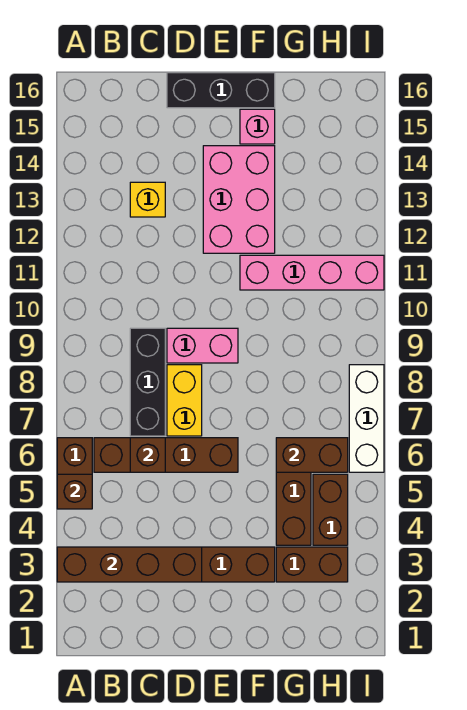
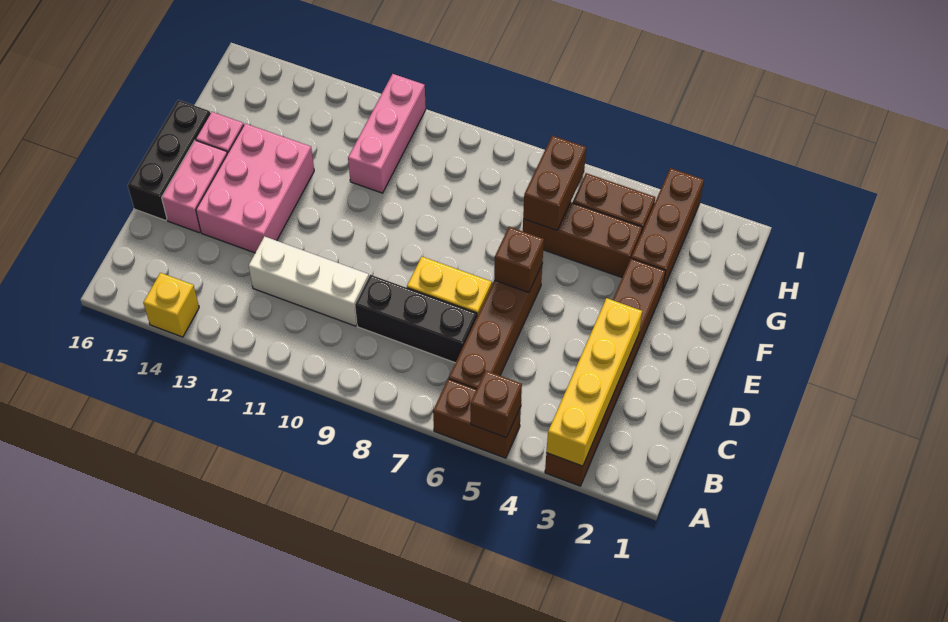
brown brick A3:D3 level 2 -> yellow brick A3:D3 level 2
brown brick C6 level 2 -> brown brick E6 level 2
yellow brick C13 level 1 -> yellow brick A14 level 1
pink brick D9:E9 level 1 -> pink brick D15:E15 level 1
pink brick E12:F14 level 1 -> pink brick D13:F14 level 1
pink brick F11:I11 level 1 -> pink brick G11:I11 level 1
brown brick G3:H3 level 1 -> brown brick G3:I3 level 1
white brick I6:I8 level 1 -> white brick C10:C12 level 1

